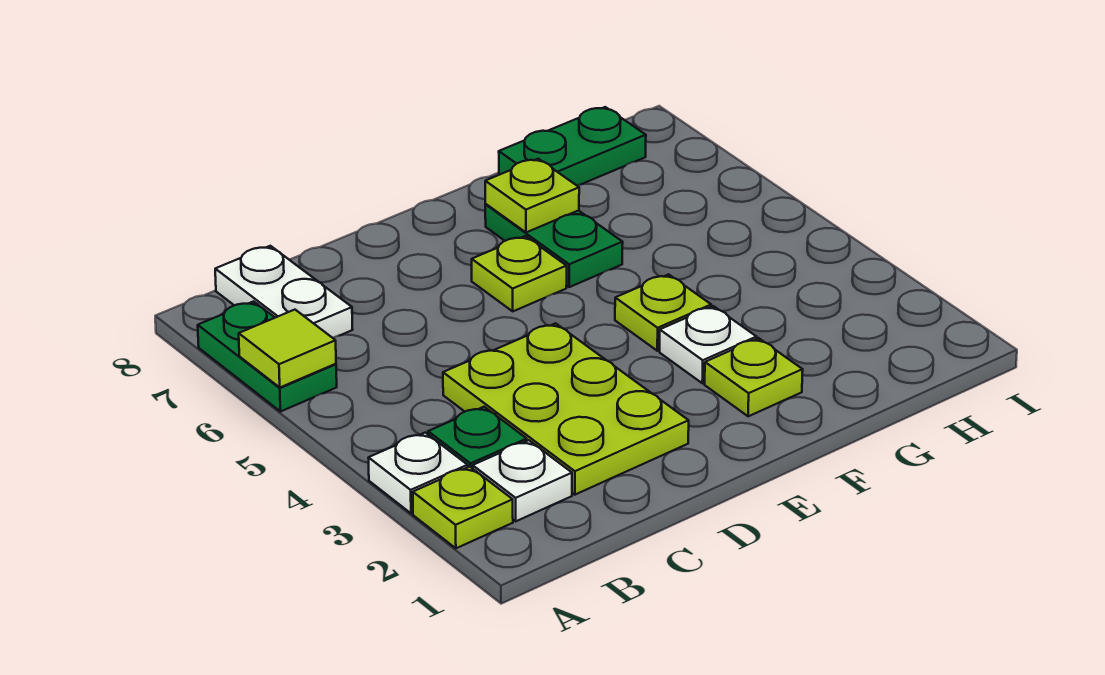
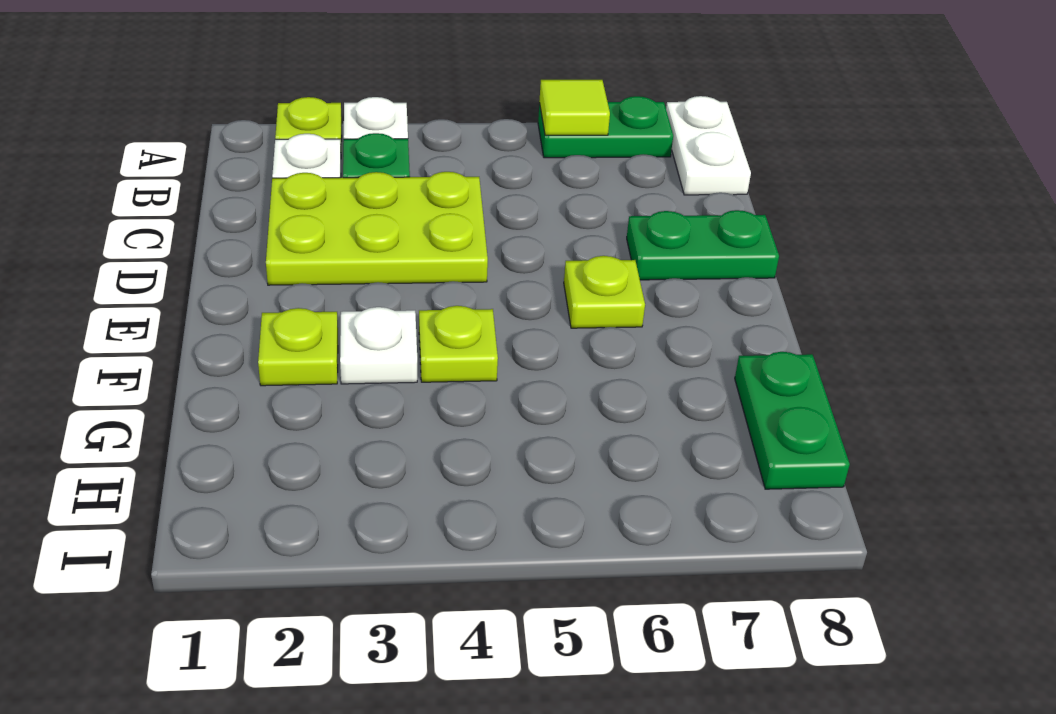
white plate B7:B8 level 1 -> white plate A8:B8 level 1
green plate F6:F7 level 1 -> green plate D7:D8 level 1
lime plate F7 level 2 -> none

